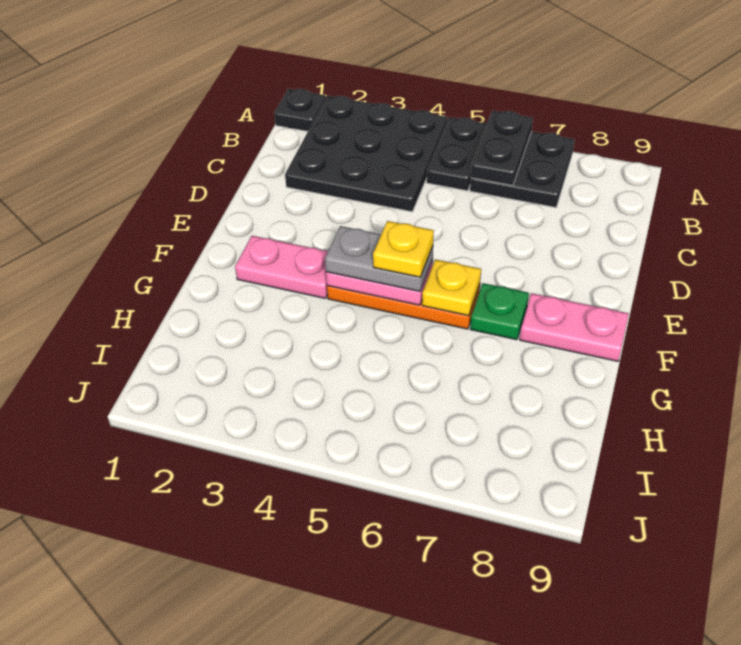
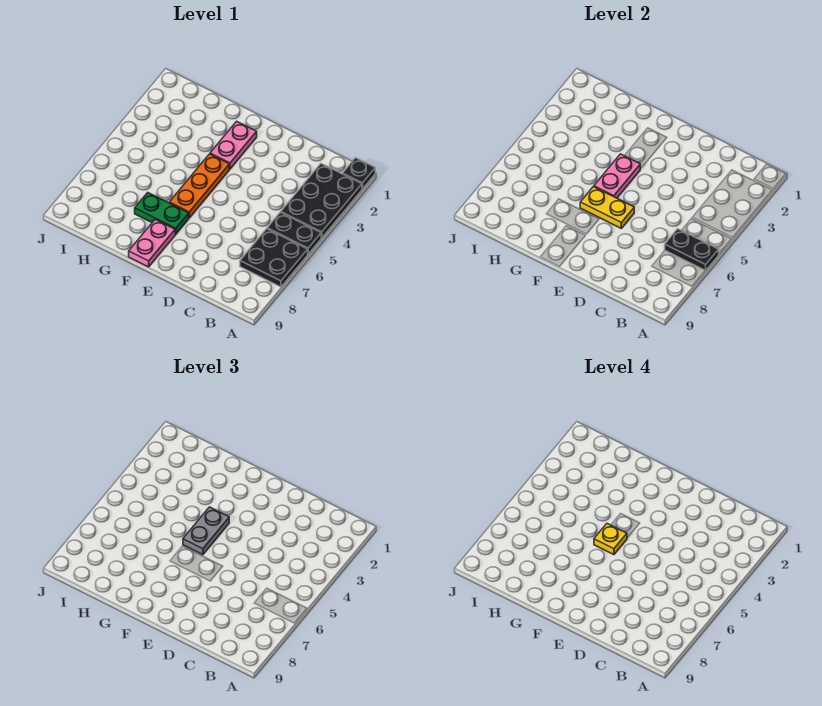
black plate A2:C4 level 1 -> black plate A2:B4 level 1
yellow plate F6 level 2 -> yellow plate E6:F6 level 2
green plate F7 level 1 -> green plate F7:G7 level 1

